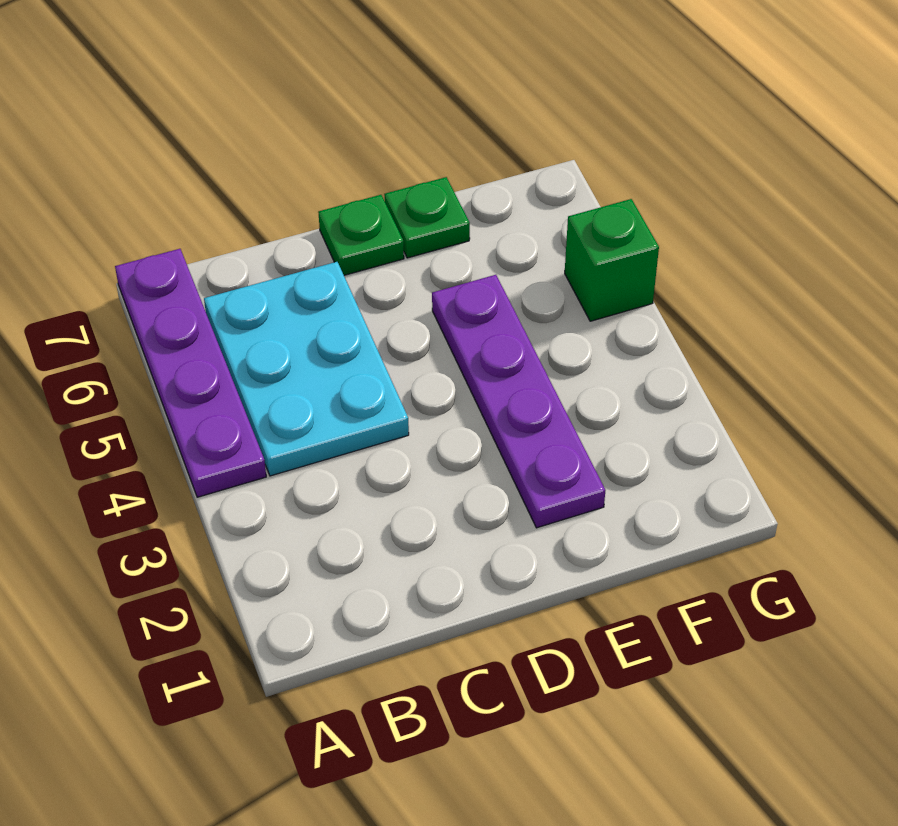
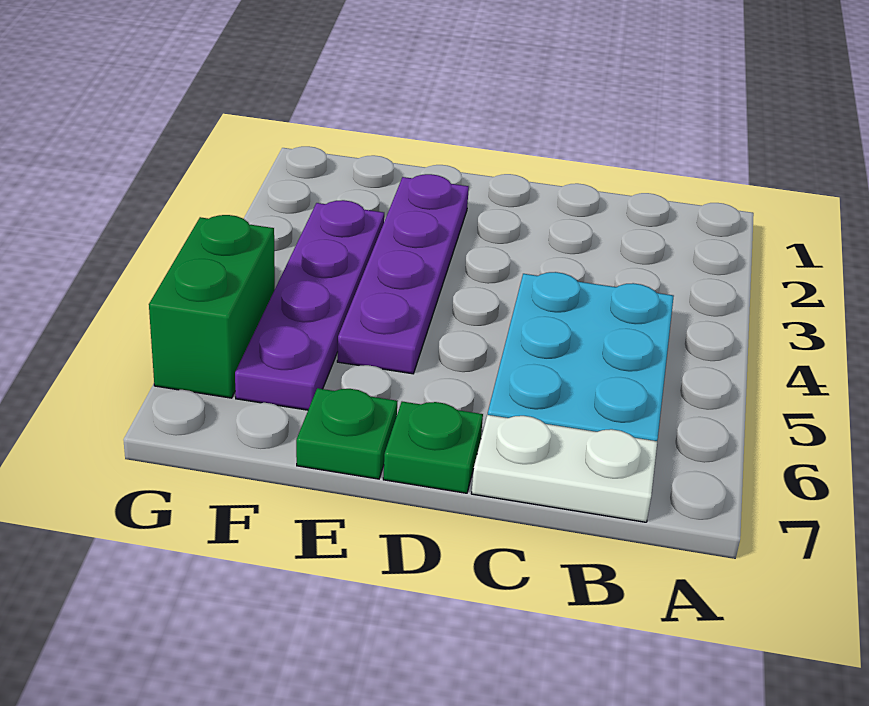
purple plate A4:A7 level 1 -> purple plate F3:F6 level 1
none -> white plate B7:C7 level 1
green brick G5 level 1 -> green brick G5:G6 level 1

